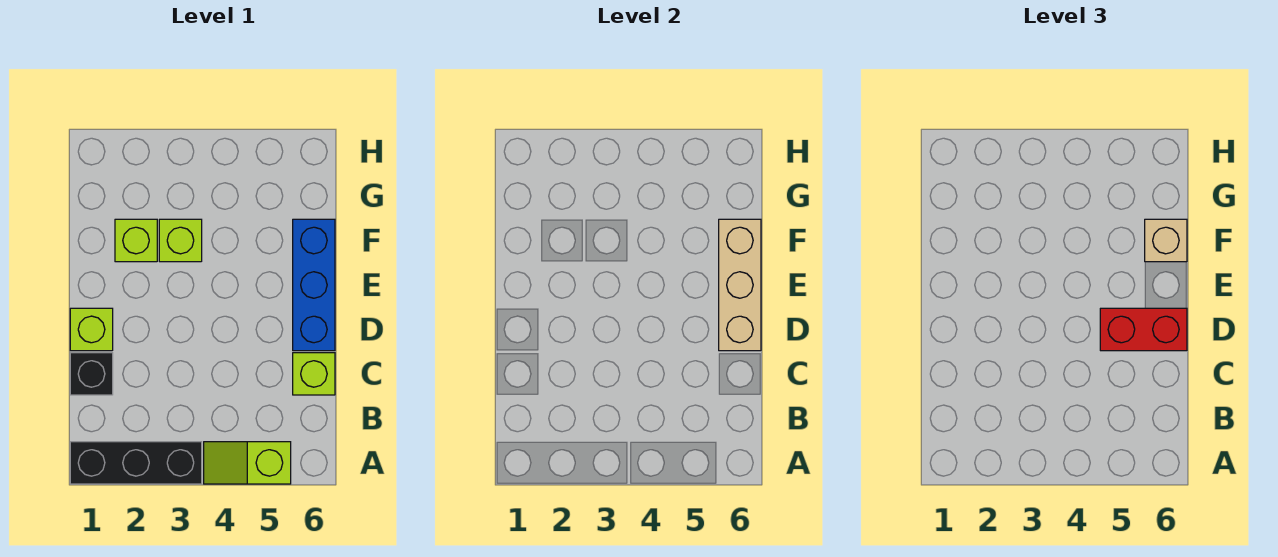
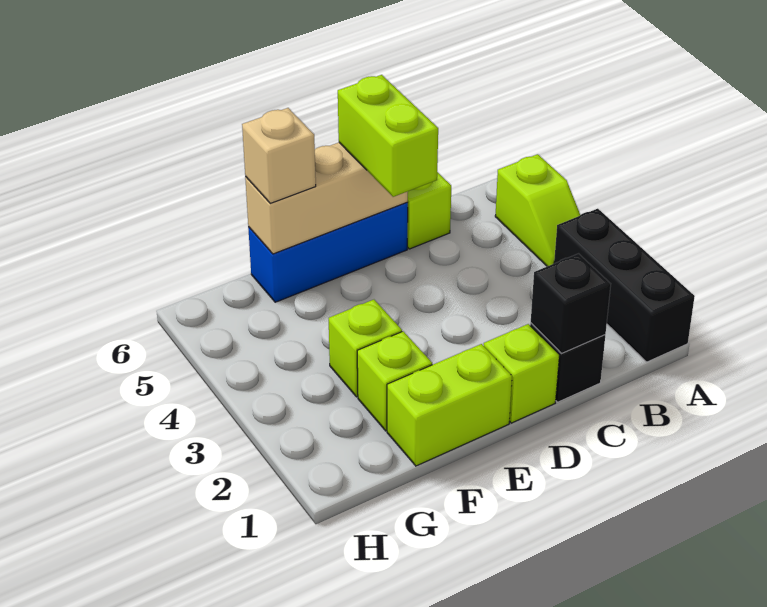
none -> black brick C1 level 2
red brick D5:D6 level 3 -> lime brick D5:D6 level 3
none -> lime brick E1:F1 level 1

